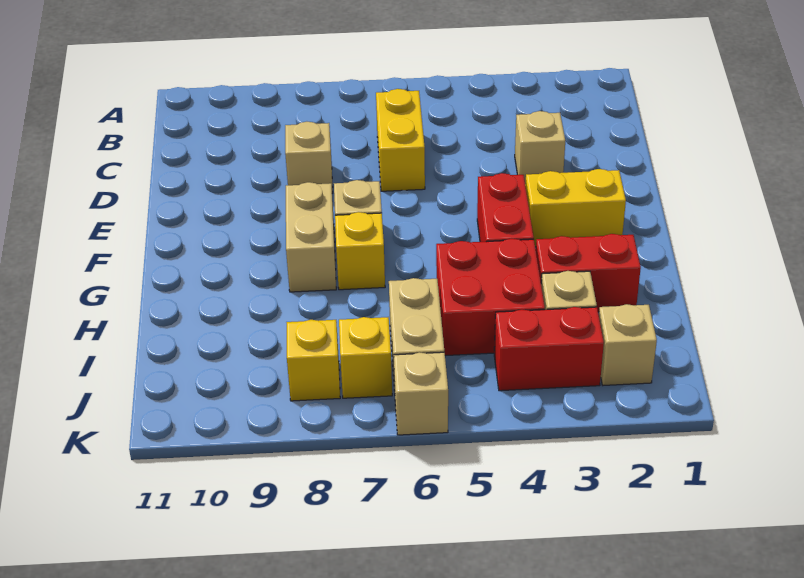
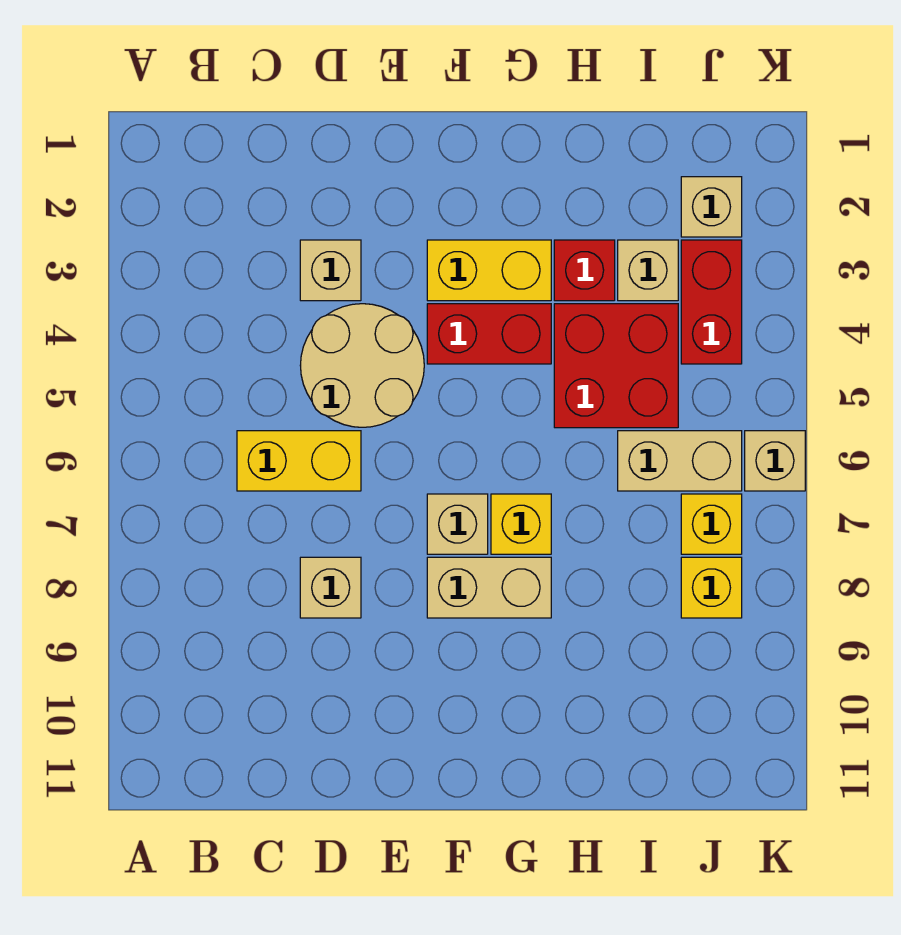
none -> tan round brick D4:E5 level 1
yellow brick F2:F3 level 1 -> yellow brick F3:G3 level 1
red brick H2:H3 level 1 -> red brick H3 level 1

